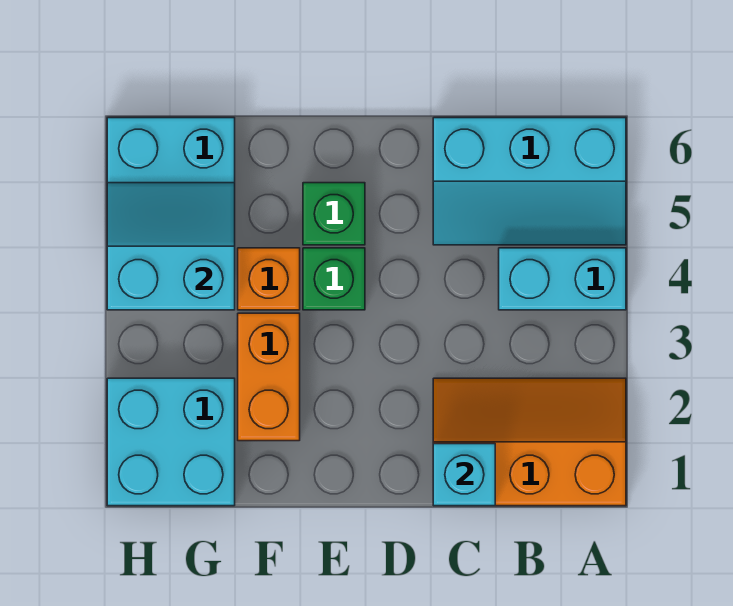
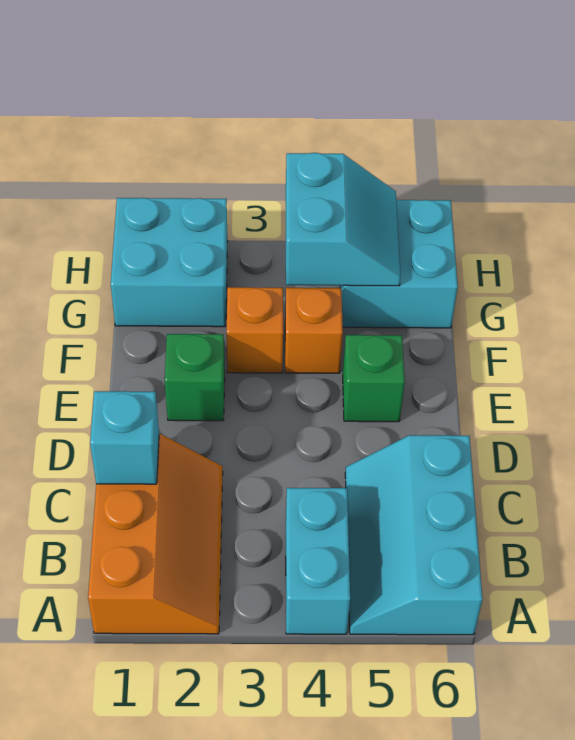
green brick E4 level 1 -> green brick E2 level 1
orange brick F2:F3 level 1 -> orange brick F3 level 1

